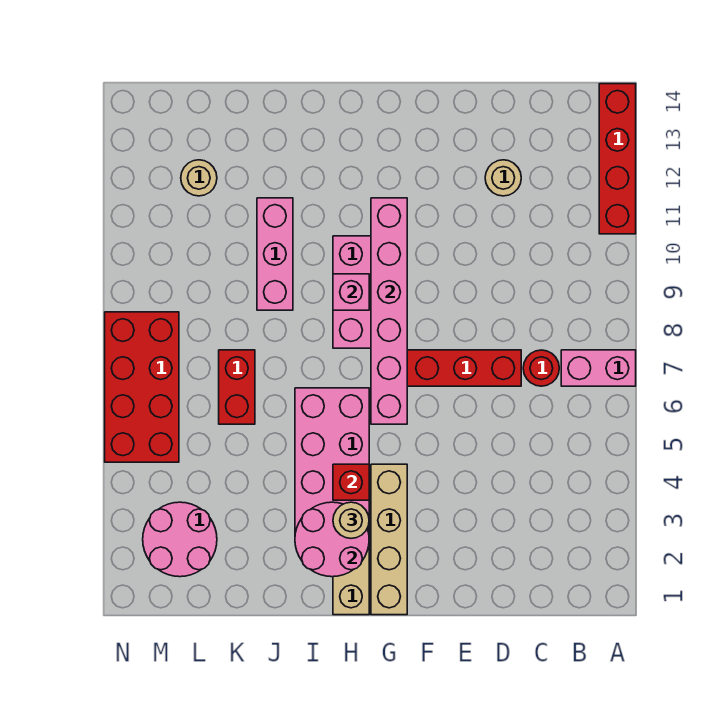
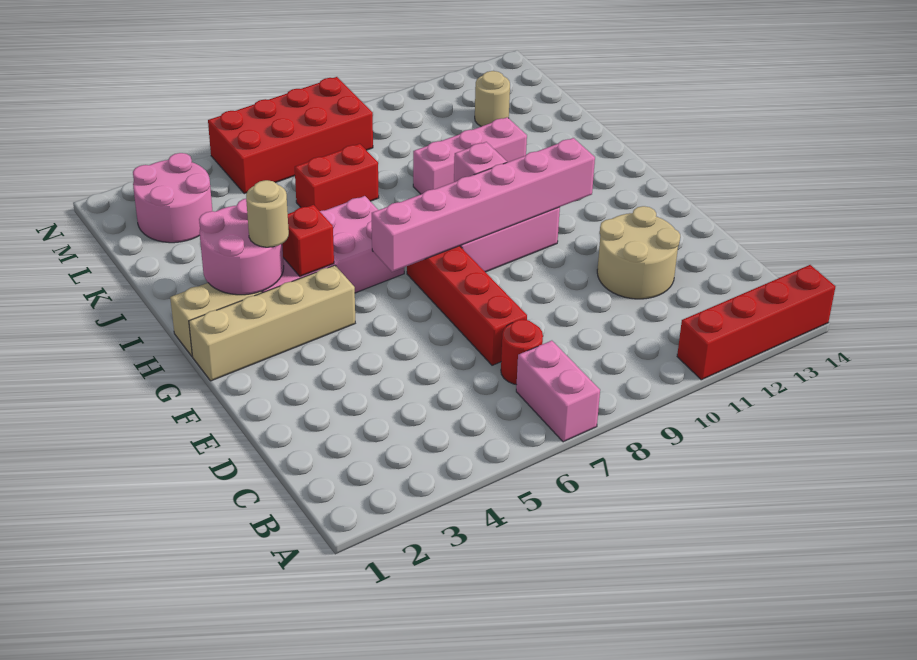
tan round brick D12 level 1 -> tan round brick D11:E12 level 1

